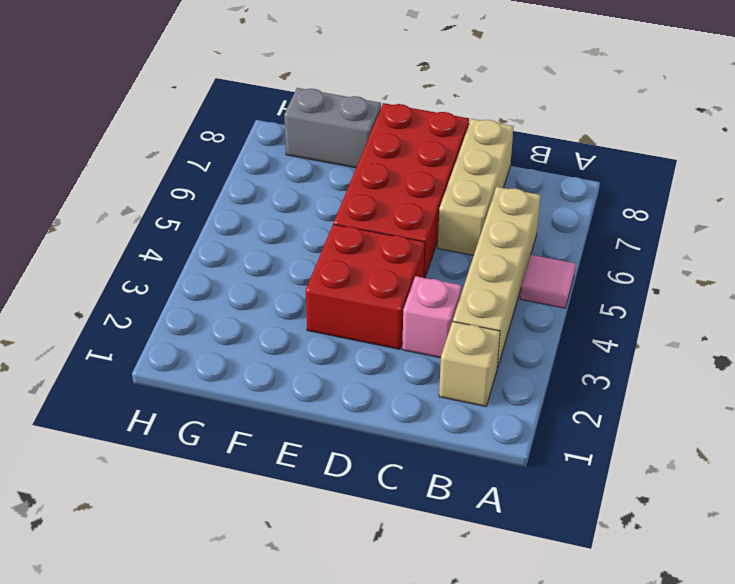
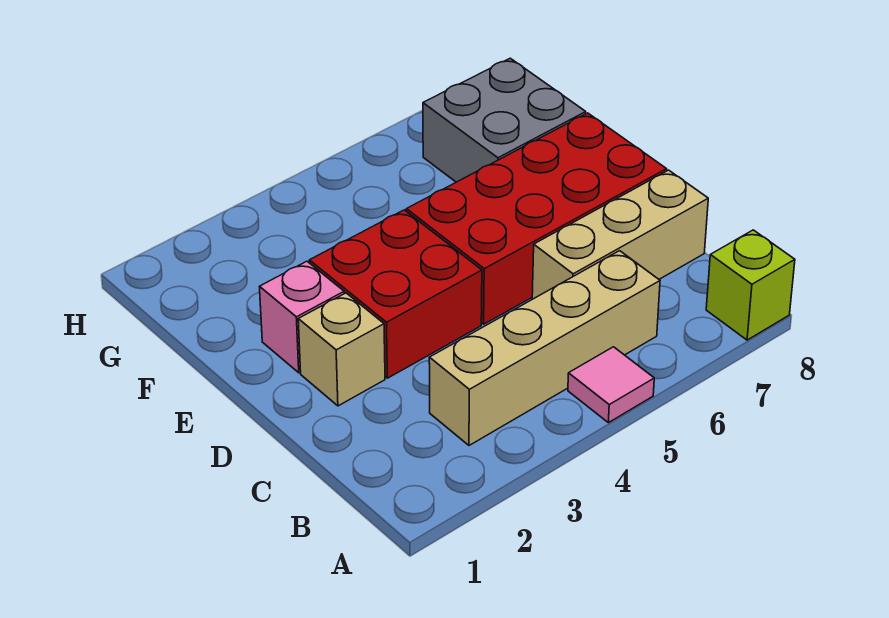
none -> lime brick A8 level 1
tan brick B2 level 1 -> tan brick D2 level 1
pink brick C3 level 1 -> pink brick E2 level 1
grey brick F8:G8 level 1 -> grey brick F7:G8 level 1

